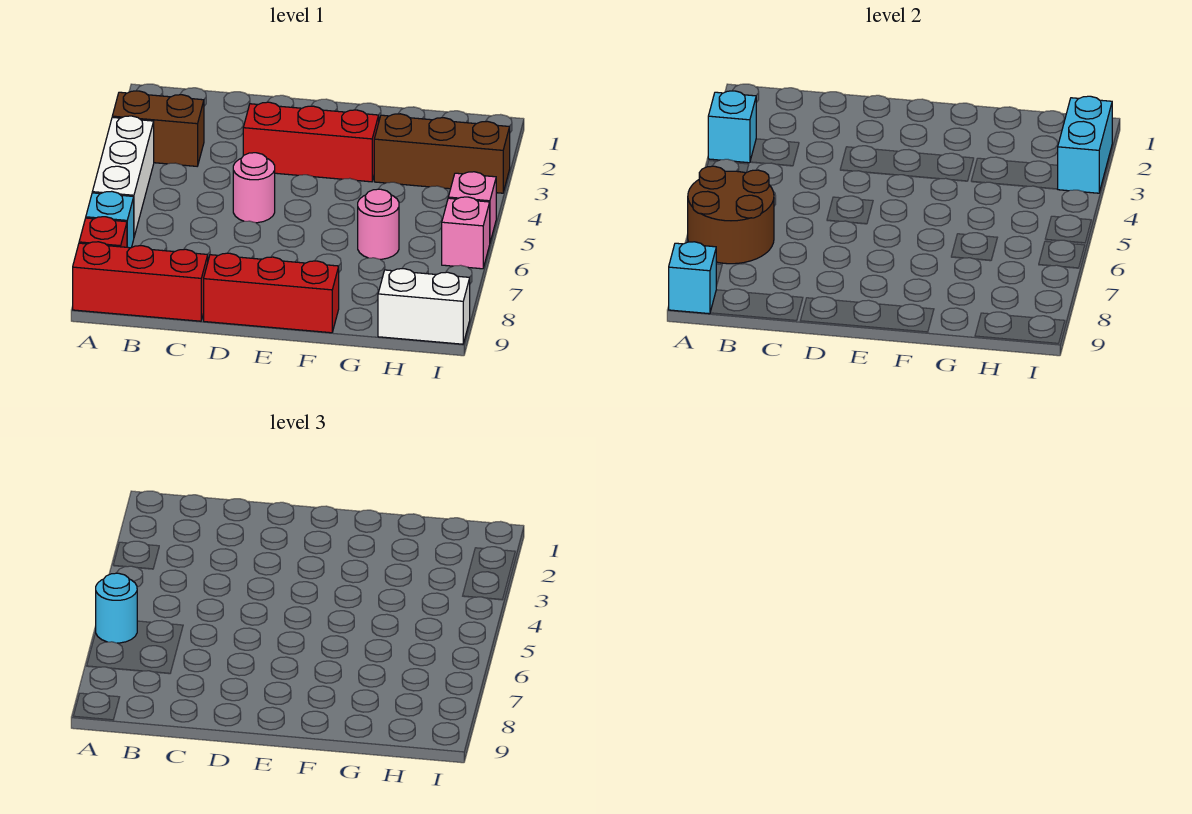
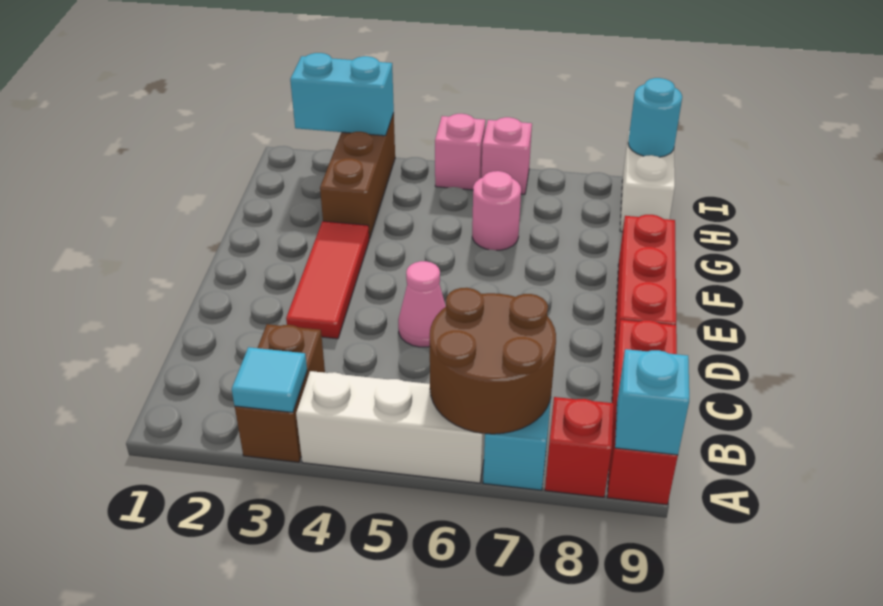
cyan brick A3 level 2 -> cyan tile A3 level 2
cyan round brick A6 level 3 -> cyan round brick I9 level 2
red brick D3:F3 level 1 -> red tile D3:F3 level 1
pink round brick D5 level 1 -> pink cone D5 level 1

